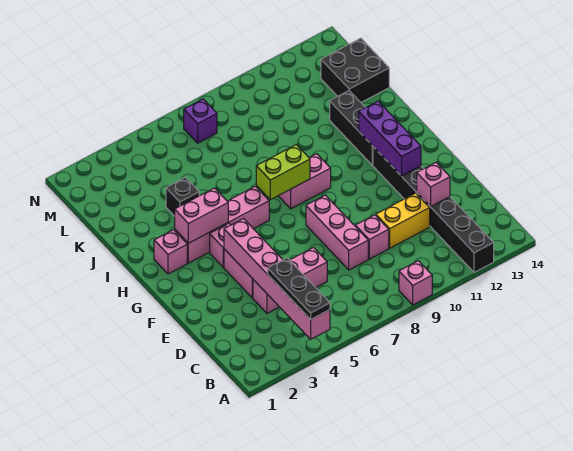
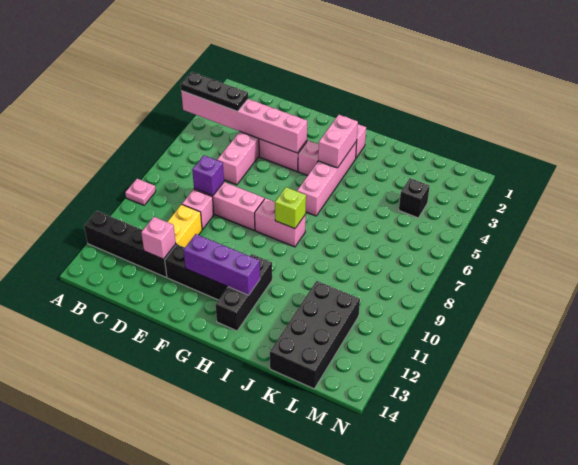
pink brick A9 level 1 -> pink plate A9 level 1
lime brick H7:H8 level 2 -> lime brick H8 level 2
pink brick H8:H9 level 1 -> pink brick G8:H8 level 1
black brick H12:J12 level 1 -> black brick H11:H13 level 1
black brick J4 level 1 -> black brick L4 level 1
black brick K13:L14 level 1 -> black brick K11:L14 level 1
purple brick M7 level 1 -> purple brick D8 level 2

